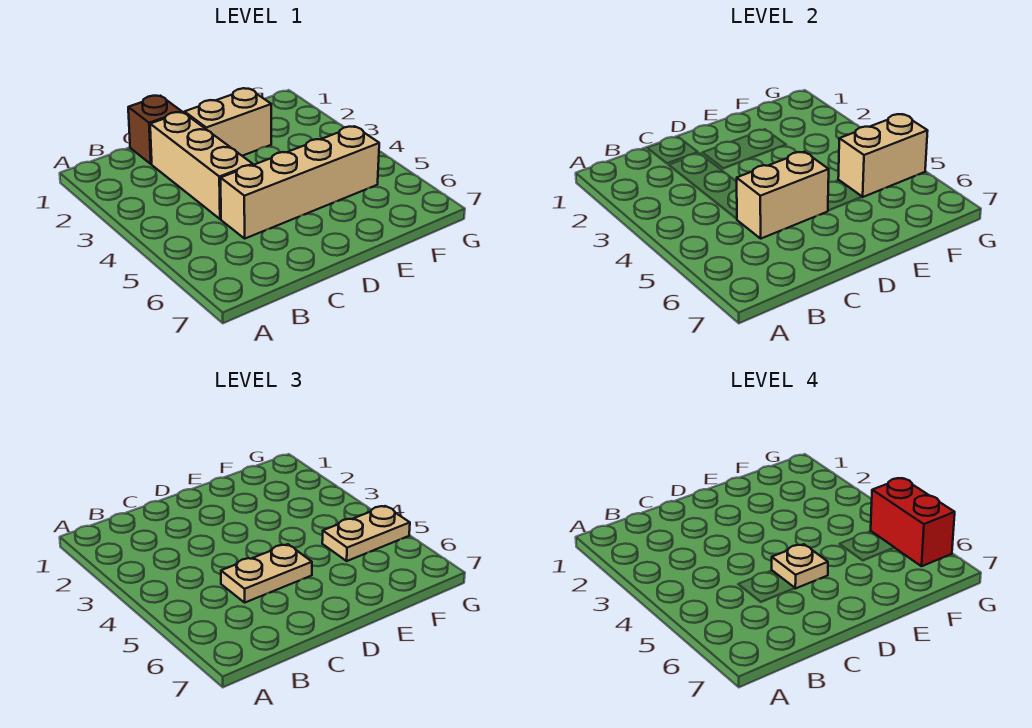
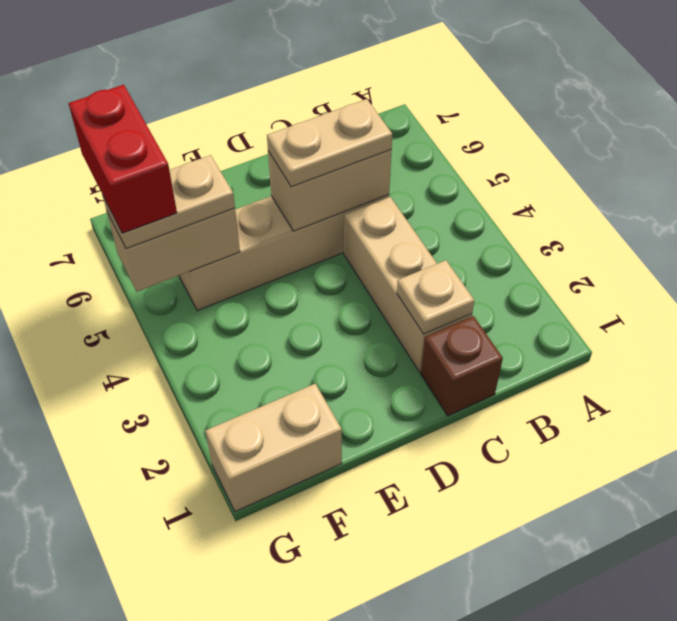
tan brick D2:E2 level 1 -> tan brick F1:G1 level 1
tan plate D5 level 4 -> tan plate C2 level 2

